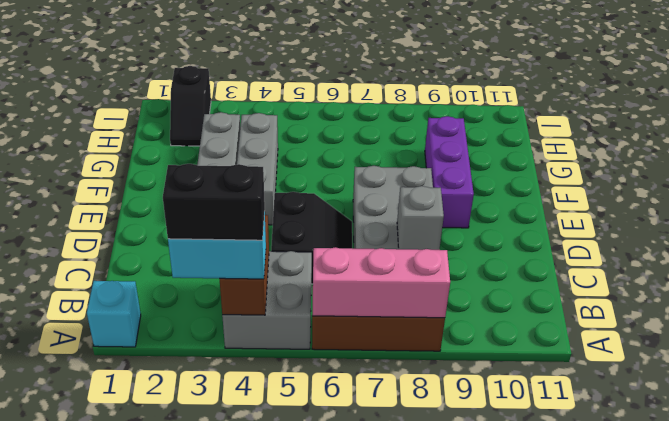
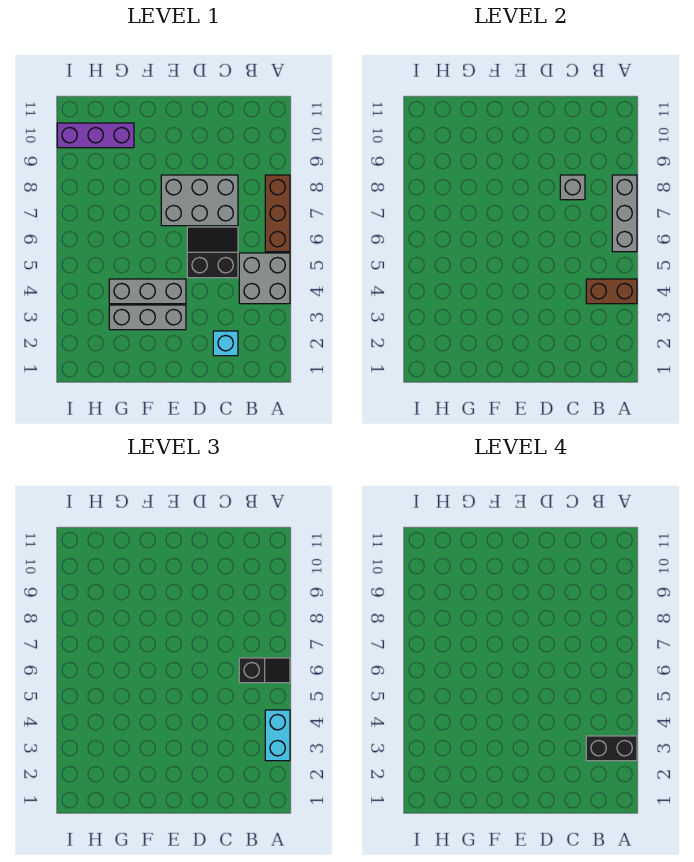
cyan brick A1 level 1 -> cyan brick C2 level 1
black brick A3:A4 level 4 -> black brick A3:B3 level 4
pink brick A6:A8 level 2 -> grey brick A6:A8 level 2
purple brick E9:G9 level 1 -> purple brick G10:I10 level 1
black slope H2:I2 level 1 top I -> black slope A6:B6 level 3 top B

